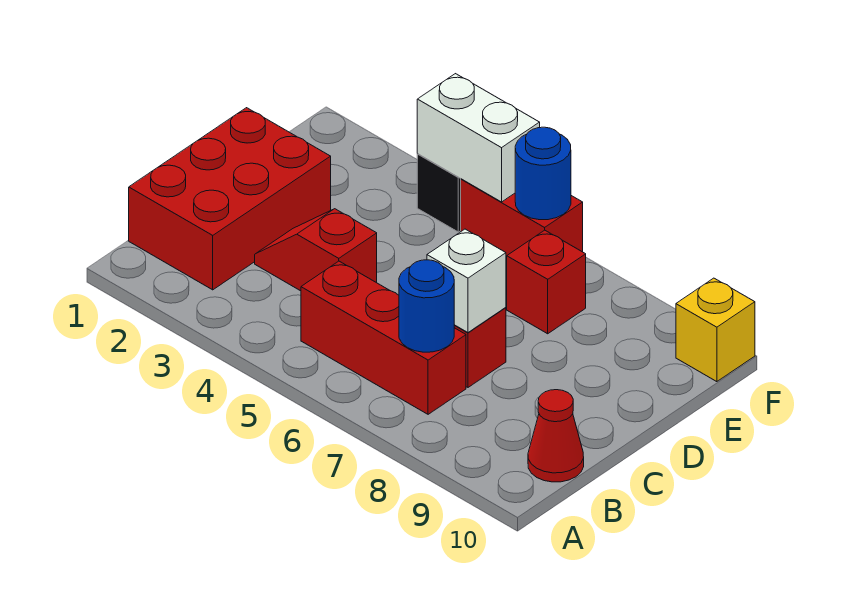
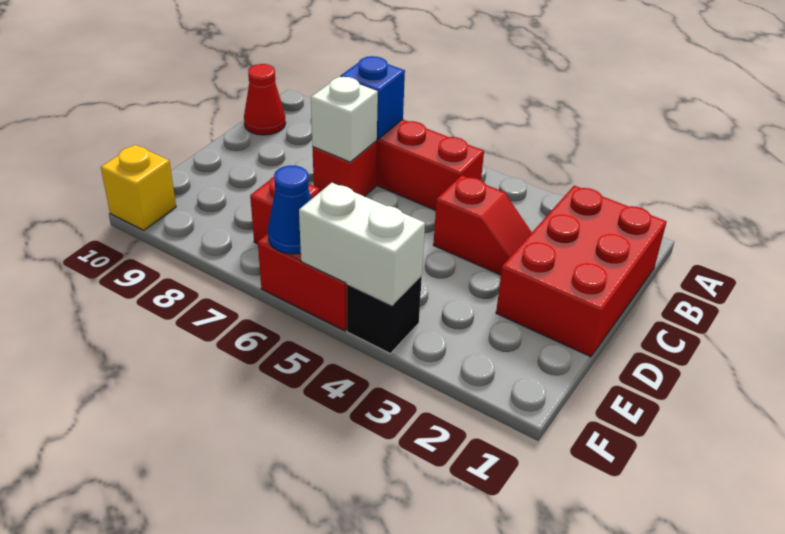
blue round brick B7 level 2 -> blue brick B7 level 2
blue round brick F6 level 2 -> blue cone F6 level 2

